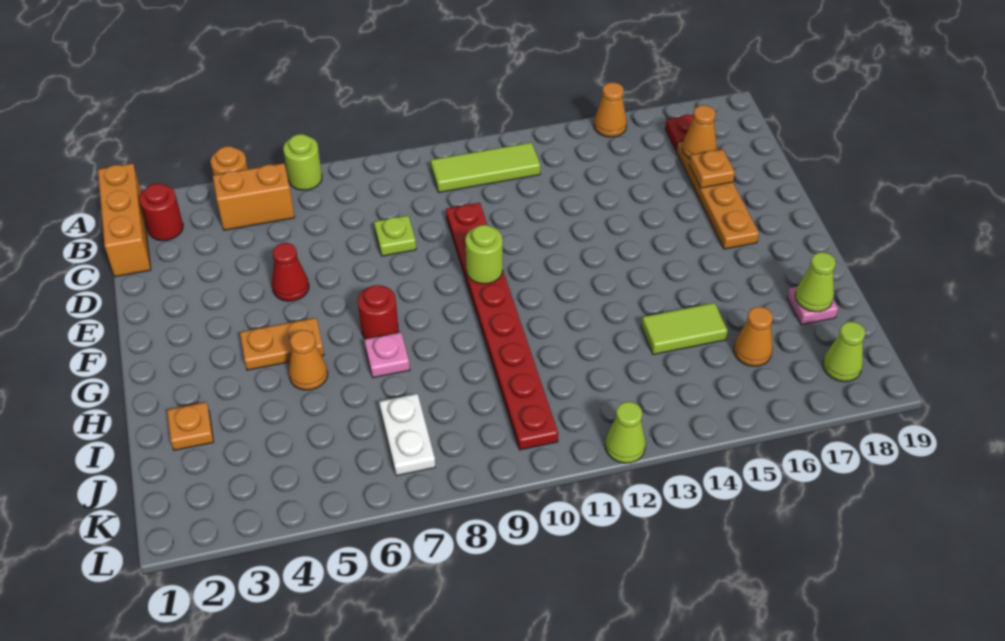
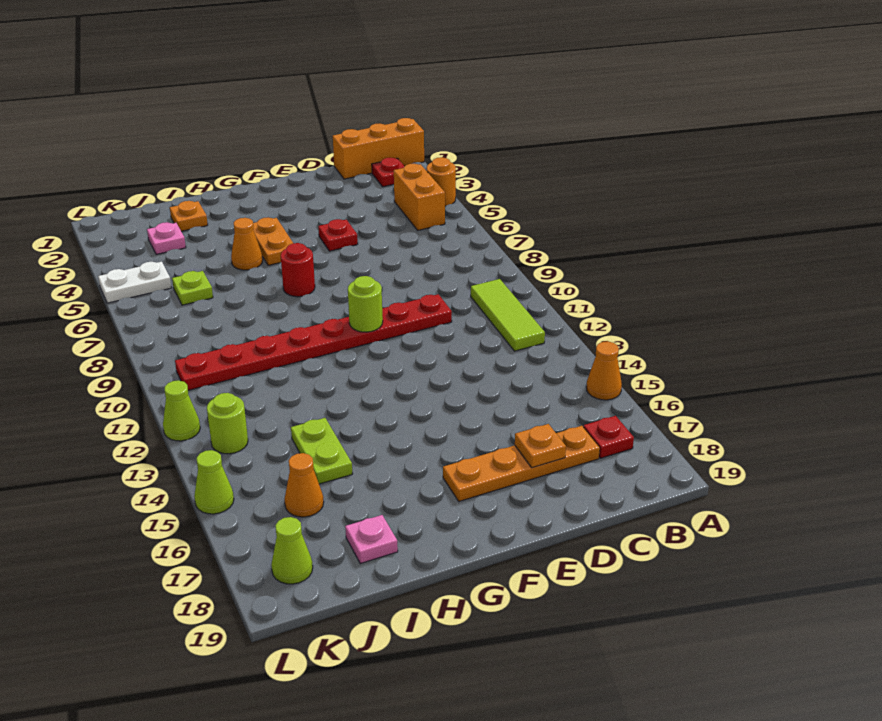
lime round brick A6 level 1 -> lime round brick K13 level 1
red round brick B2 level 1 -> red plate B2 level 1
orange cone C17 level 2 -> none
lime plate D8 level 1 -> lime plate J6 level 1
red cone E5 level 1 -> red plate E5 level 1
pink plate H7 level 1 -> pink plate J3 level 1
lime tile I14:I15 level 1 -> lime plate I14:I15 level 1
lime cone I18 level 2 -> lime cone L15 level 1
white plate J7:K7 level 1 -> white plate K5:L5 level 1

